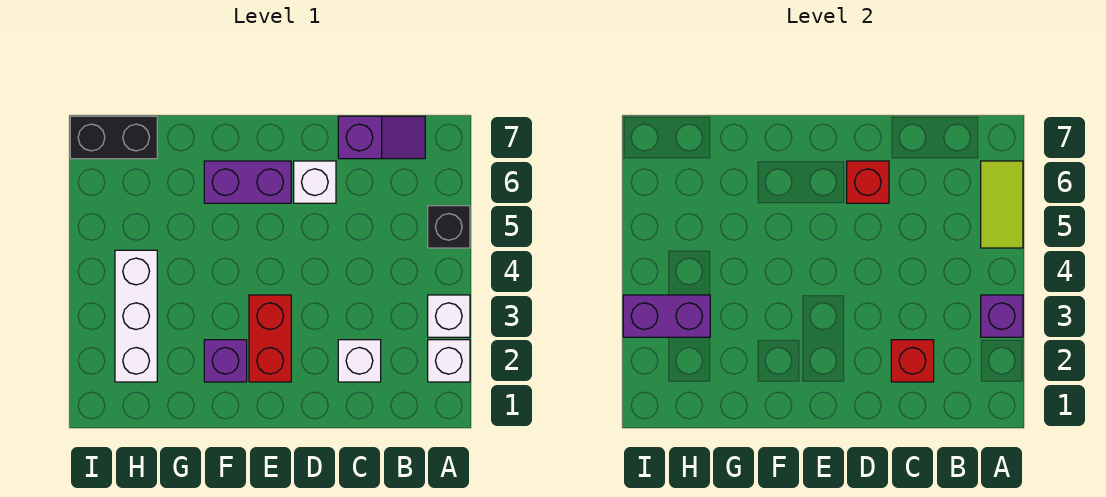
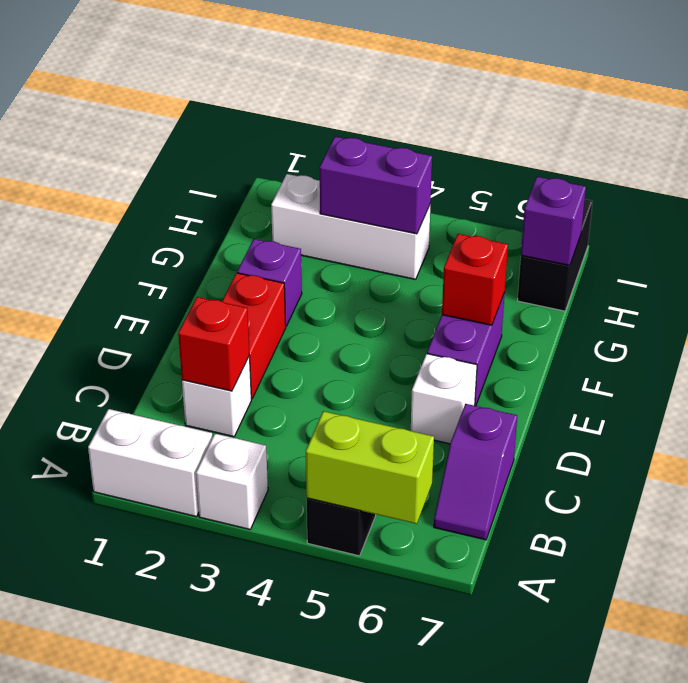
white brick A2 level 1 -> white brick A1:A2 level 1
purple brick A3 level 2 -> purple brick H7 level 2
lime tile A5:A6 level 2 -> lime brick A5:A6 level 2
red brick D6 level 2 -> red brick F6 level 2
red brick E2:E3 level 1 -> red brick D2:E2 level 1
purple brick H3:I3 level 2 -> purple brick H3:H4 level 2

